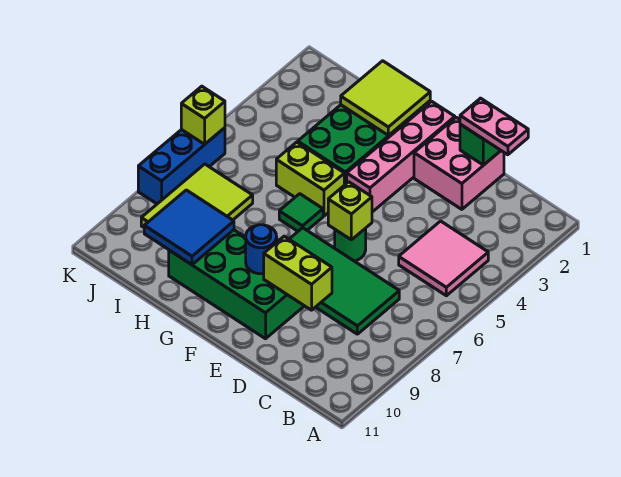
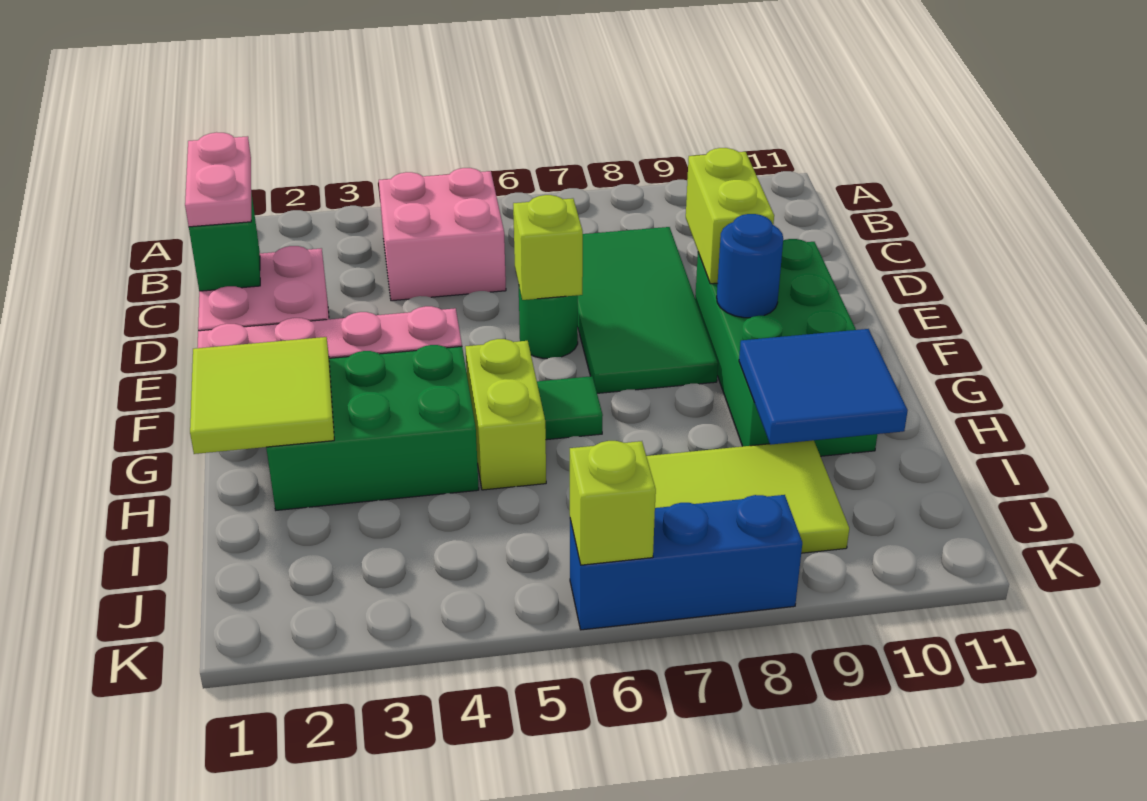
pink tile B4:C5 level 1 -> pink brick B4:C5 level 1

